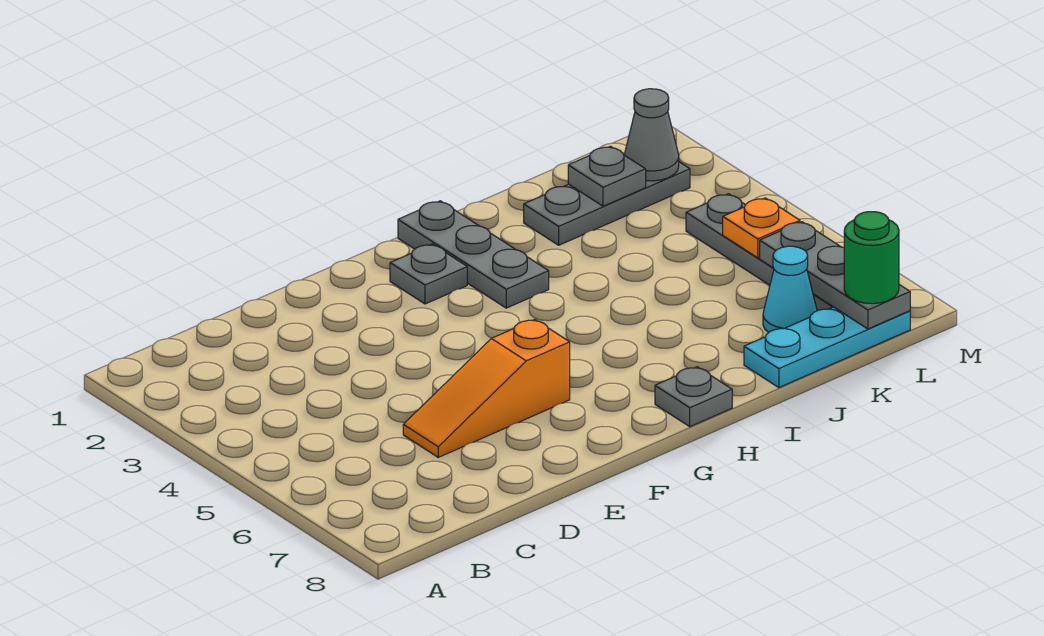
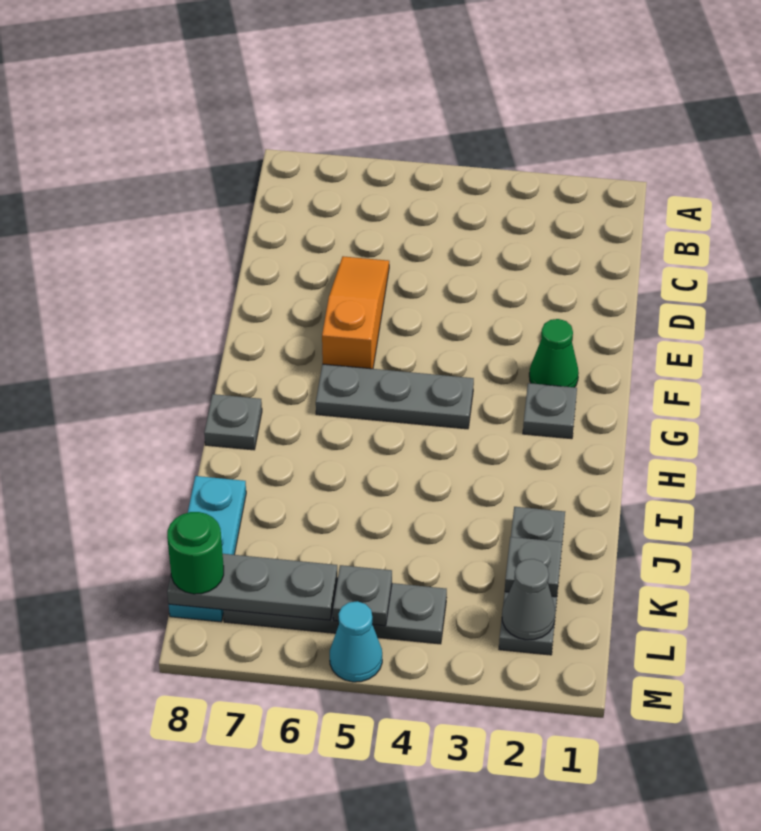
none -> green cone F2 level 1
grey plate H1:H3 level 1 -> grey plate G4:G6 level 1
cyan cone K7 level 1 -> cyan cone M5 level 1
orange plate L5 level 2 -> grey plate L5 level 2

